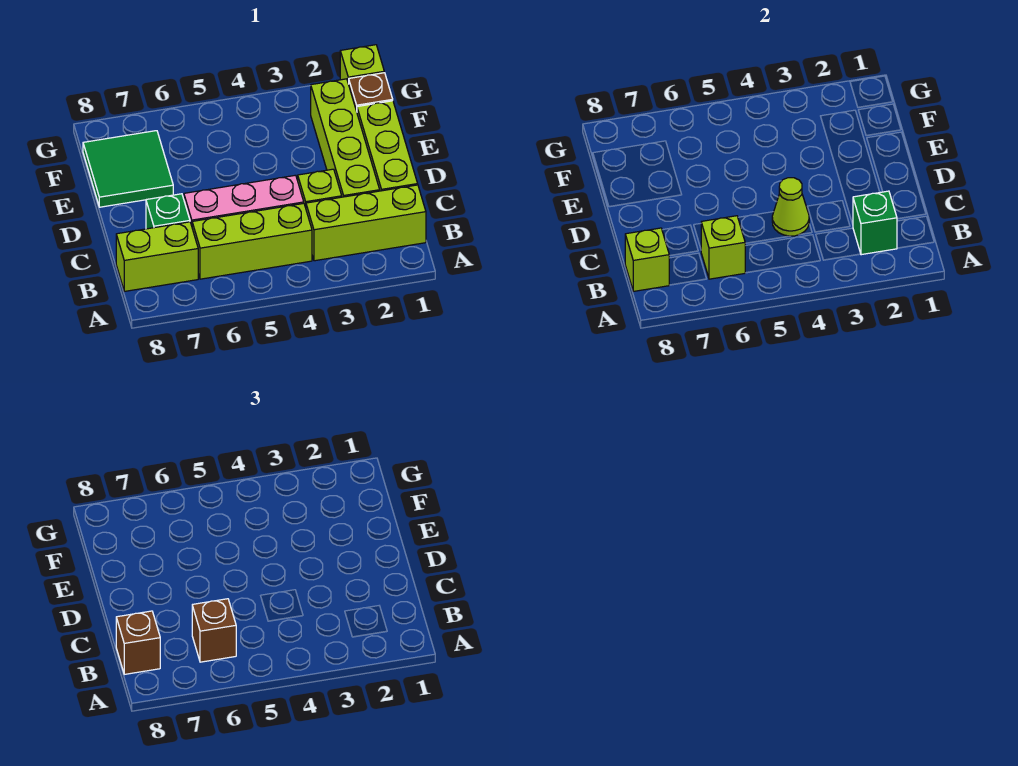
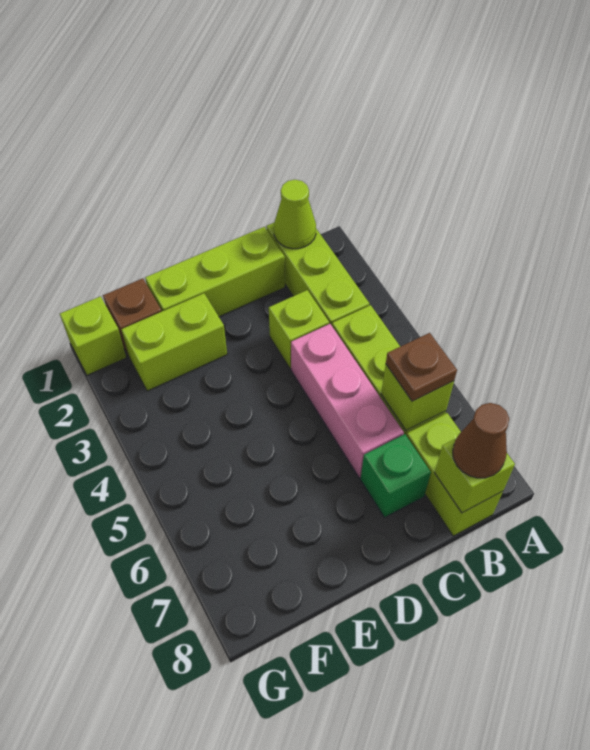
green brick B2 level 2 -> none
brown brick B6 level 3 -> brown plate B6 level 3
brown brick B8 level 3 -> brown cone B8 level 3
lime brick C2:F2 level 1 -> lime brick E2:F2 level 1
lime cone C4 level 2 -> lime cone B1 level 2
green tile E7:F8 level 1 -> none

